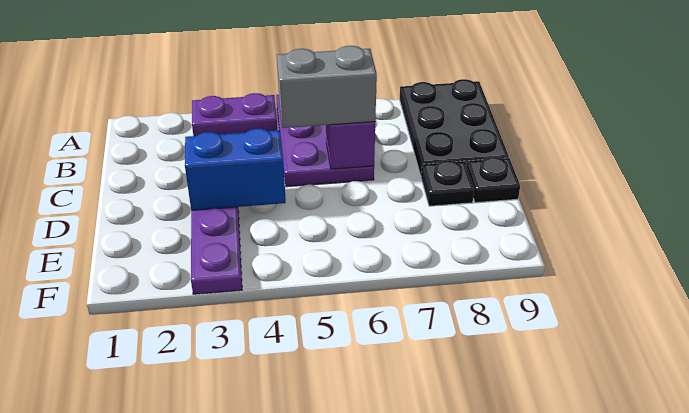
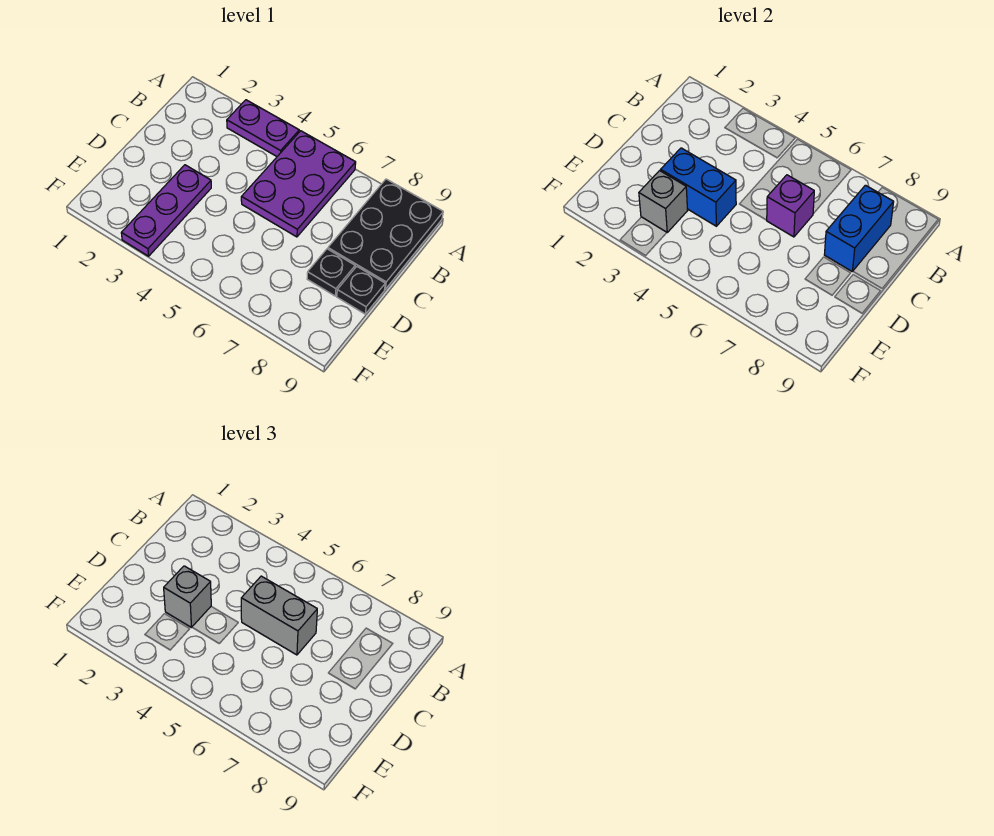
none -> blue brick B8:C8 level 2
none -> grey brick D3 level 3
none -> grey brick E3 level 2

